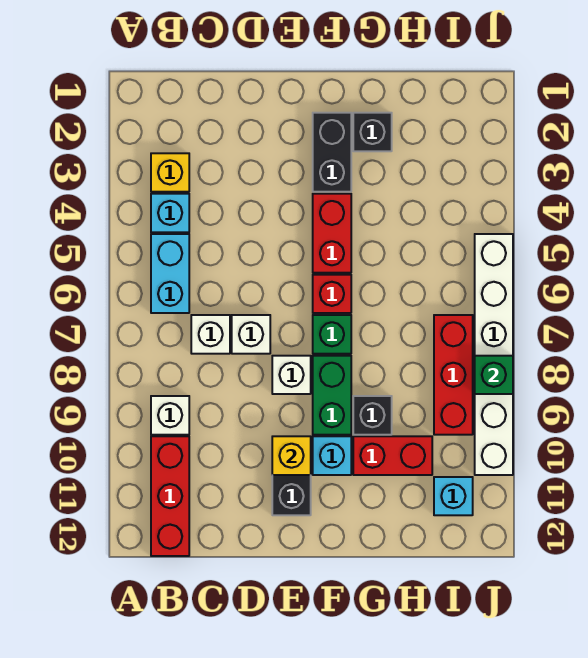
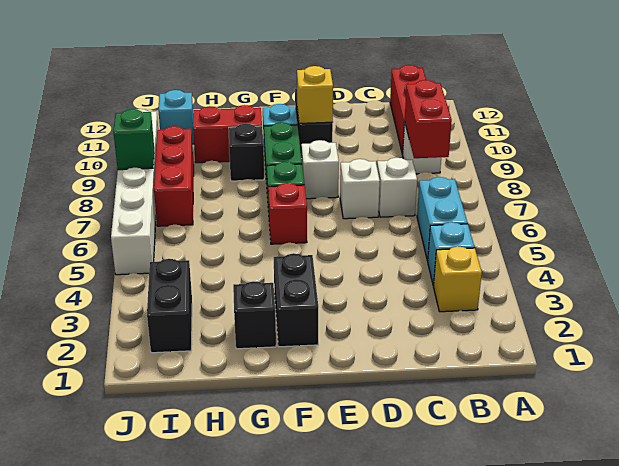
red brick F4:F5 level 1 -> red brick B8:B9 level 2
none -> black brick I2:I3 level 1

